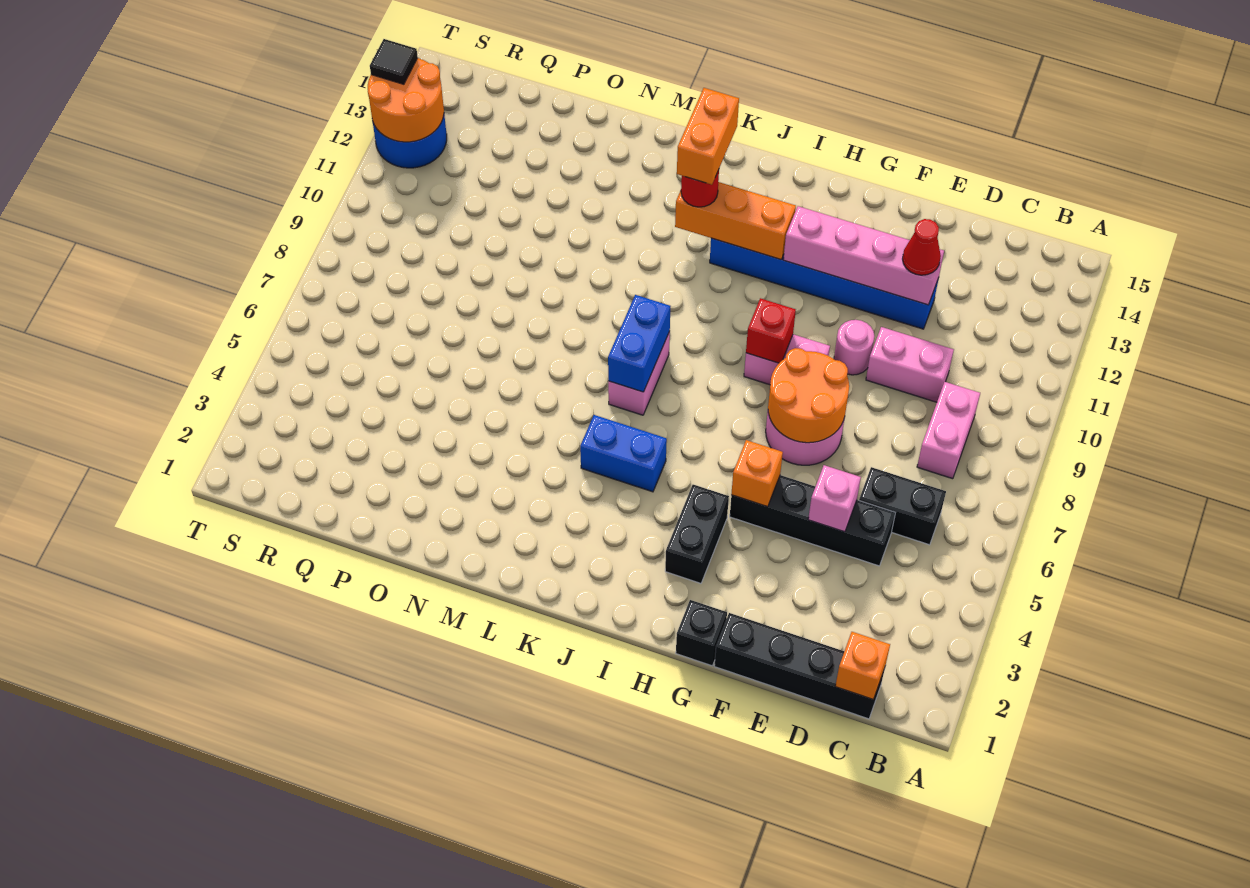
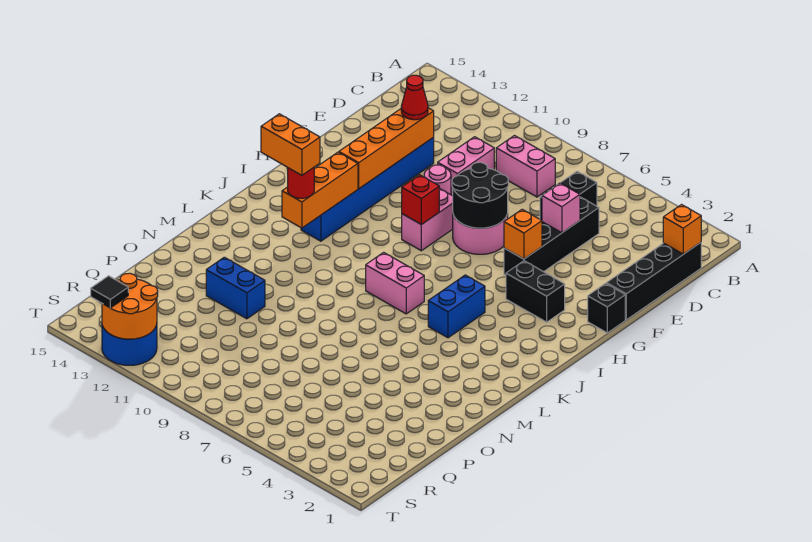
pink brick E12:H12 level 2 -> orange brick E12:H12 level 2
orange round brick F7:G8 level 2 -> black round brick F7:G8 level 2
blue brick K7:K8 level 2 -> blue brick O11:O12 level 1

